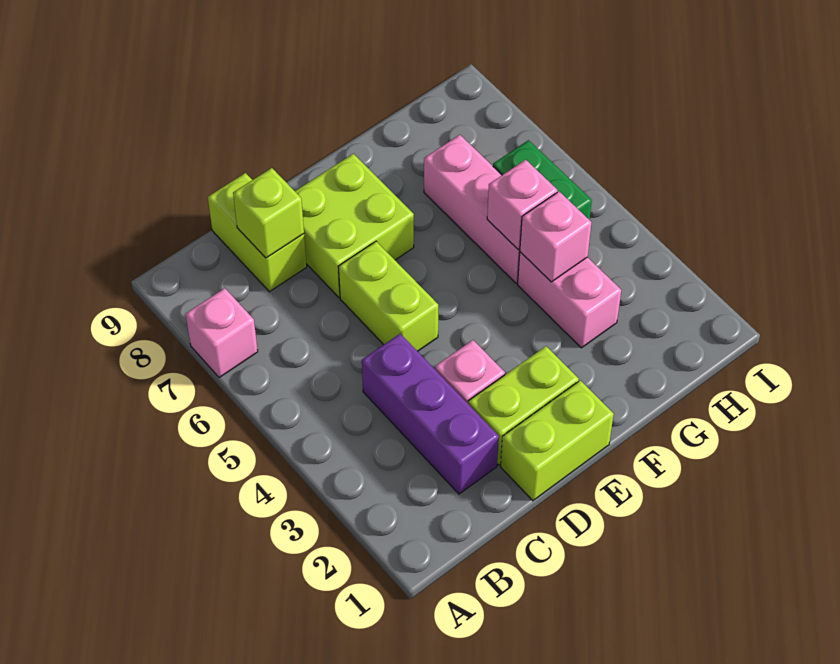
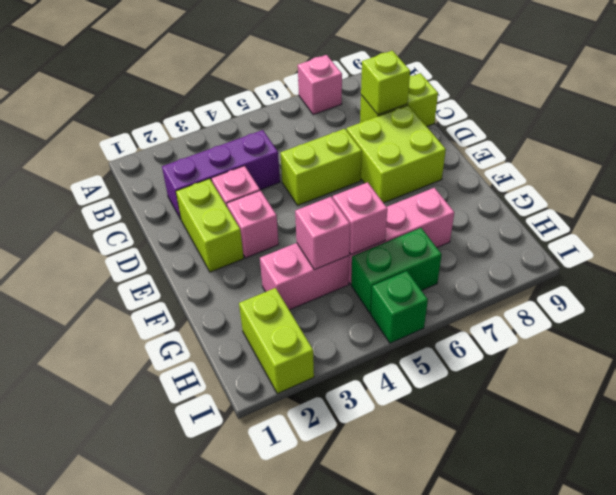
lime brick D1:E1 level 1 -> lime brick H2:I2 level 1
none -> pink brick E3 level 1
none -> green brick I5 level 1

